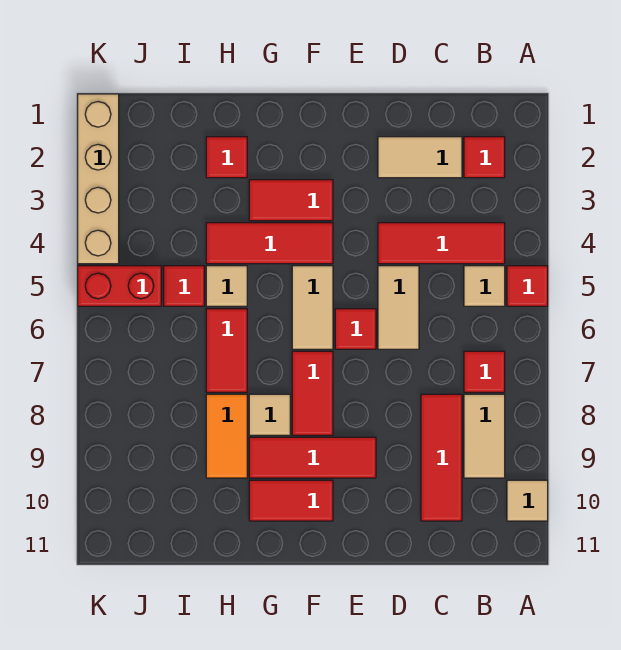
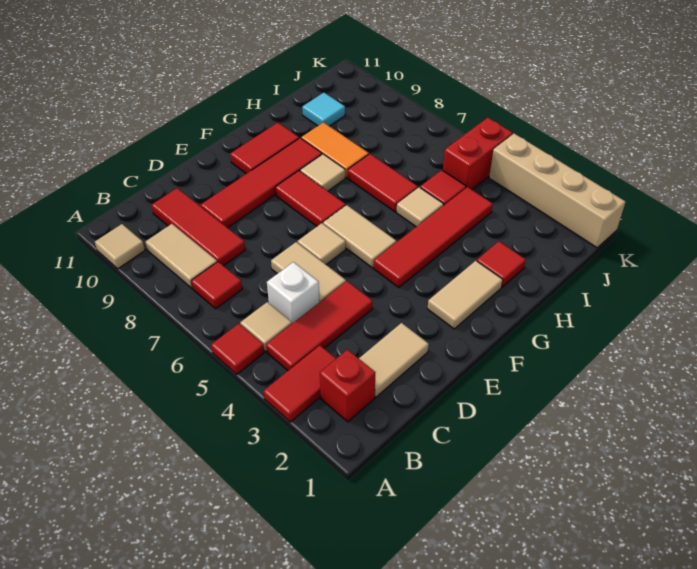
red tile B2 level 1 -> red brick B2 level 1
none -> white brick C5 level 1
red tile E6 level 1 -> tan tile E6 level 1
red tile E9:G9 level 1 -> red tile D9:G9 level 1
none -> tan tile F2:G2 level 1
red tile F3:G3 level 1 -> red tile A3:B3 level 1
red tile F4:H4 level 1 -> red tile F4:I4 level 1
none -> cyan tile I10 level 1

